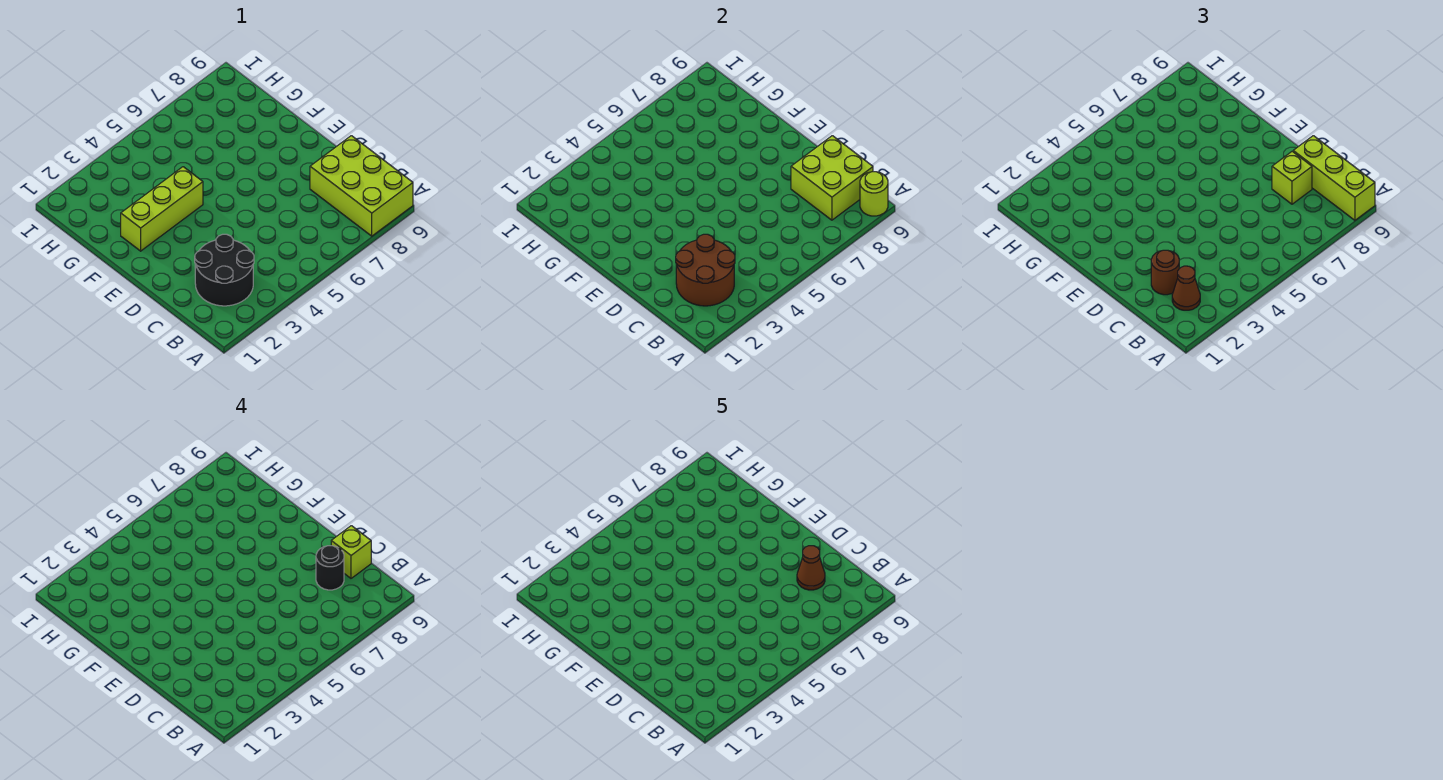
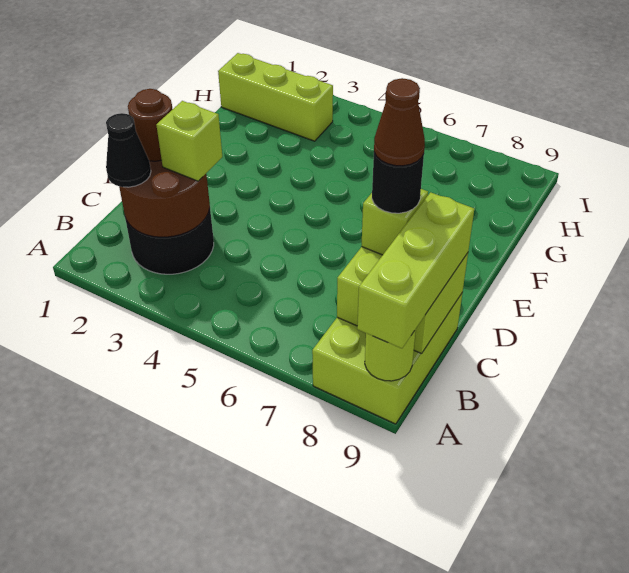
brown cone B2 level 3 -> black cone B2 level 3
lime brick C9 level 4 -> lime brick C3 level 3
lime brick F2:F4 level 1 -> lime brick H1:H3 level 1

